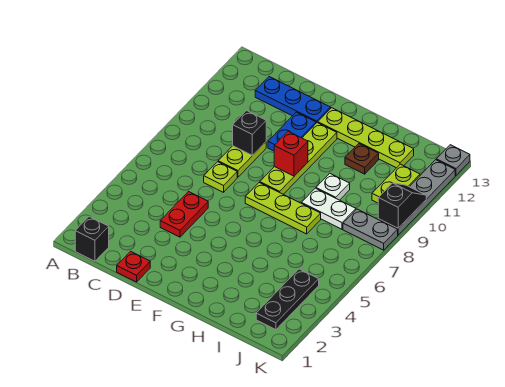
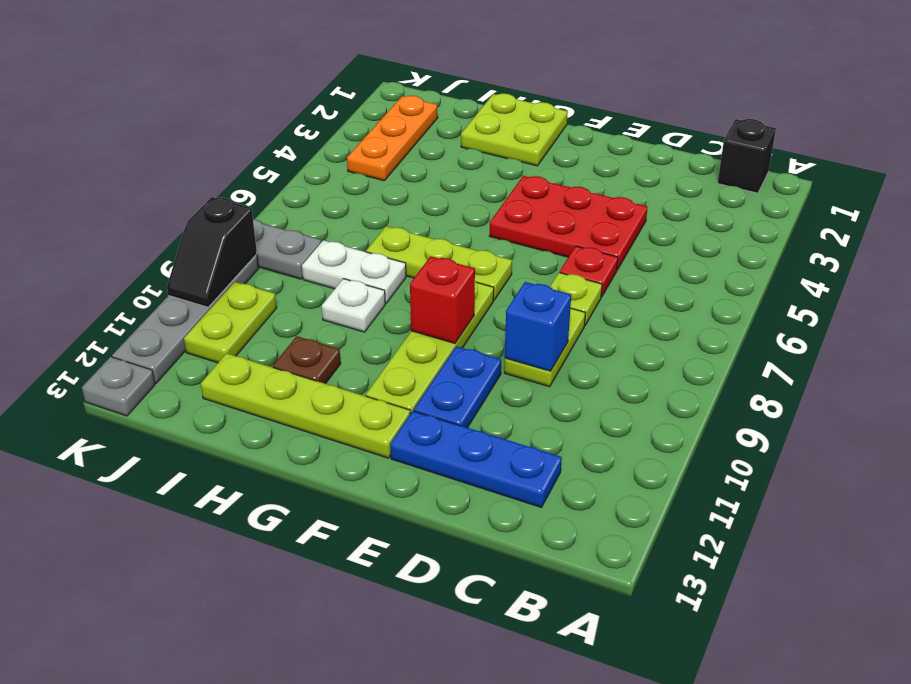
red plate D1 level 1 -> red plate D6 level 1
red plate D4:D5 level 1 -> red plate D4:F5 level 1
black brick D9 level 2 -> blue brick D9 level 2
none -> lime plate G1:H2 level 1
black plate J2:J4 level 1 -> orange plate J2:J4 level 1

